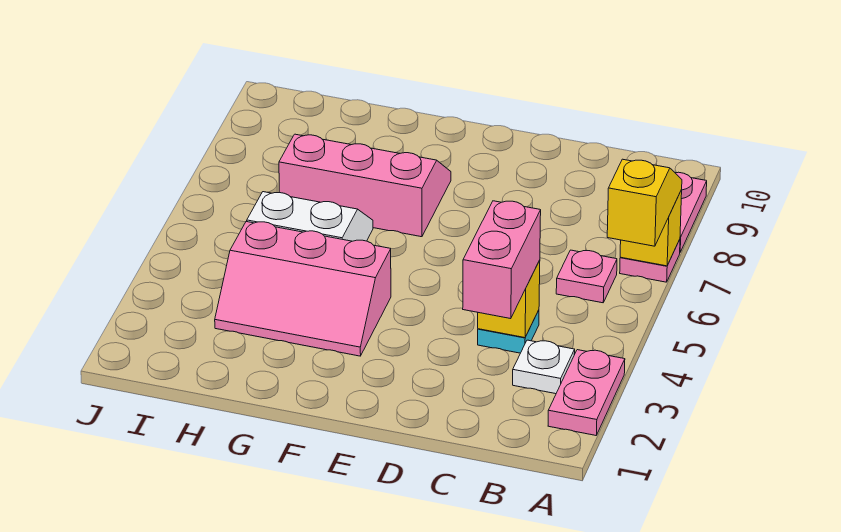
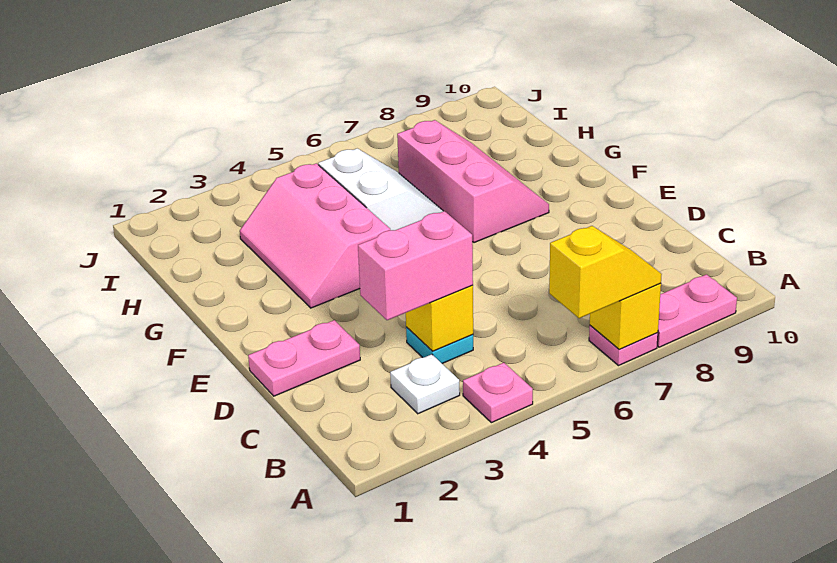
pink plate A2:A3 level 1 -> pink plate D1:D2 level 1
pink plate B6 level 1 -> pink plate A4 level 1

